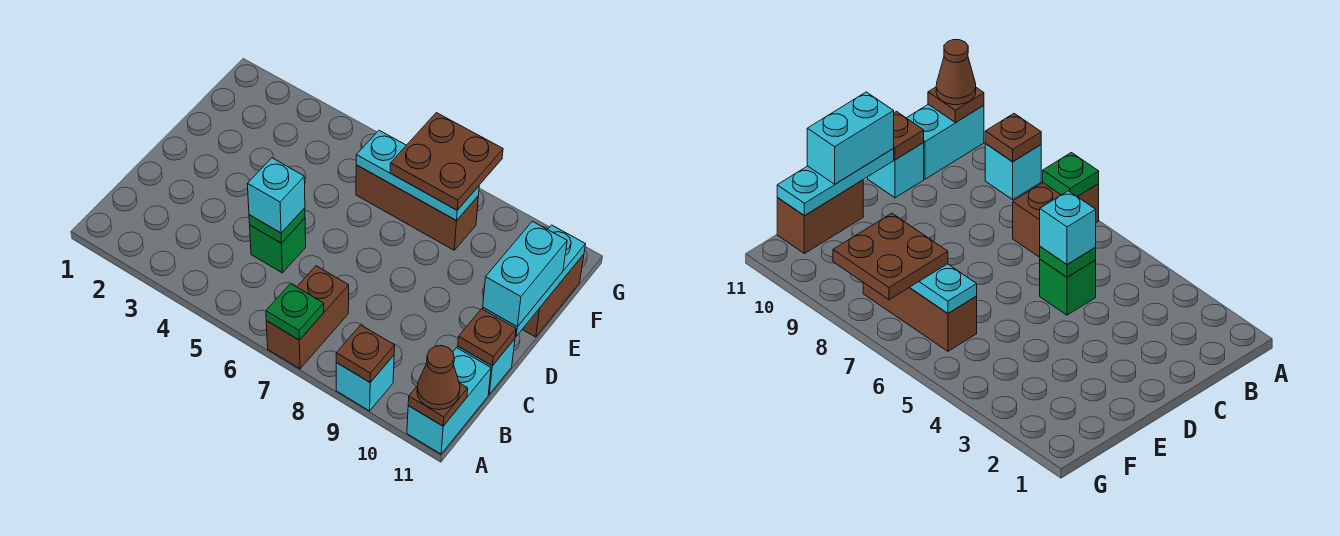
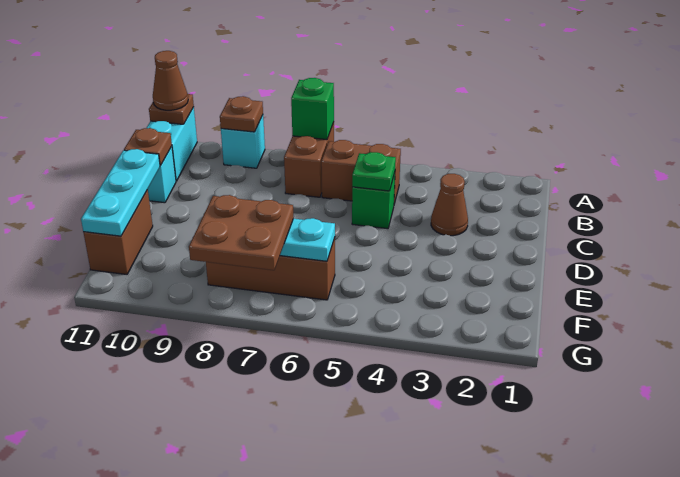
green plate A7 level 2 -> green brick A7 level 2
none -> brown brick B5:B6 level 1
none -> brown cone C3 level 1
cyan brick C5 level 3 -> none
cyan brick D11:E11 level 3 -> none

